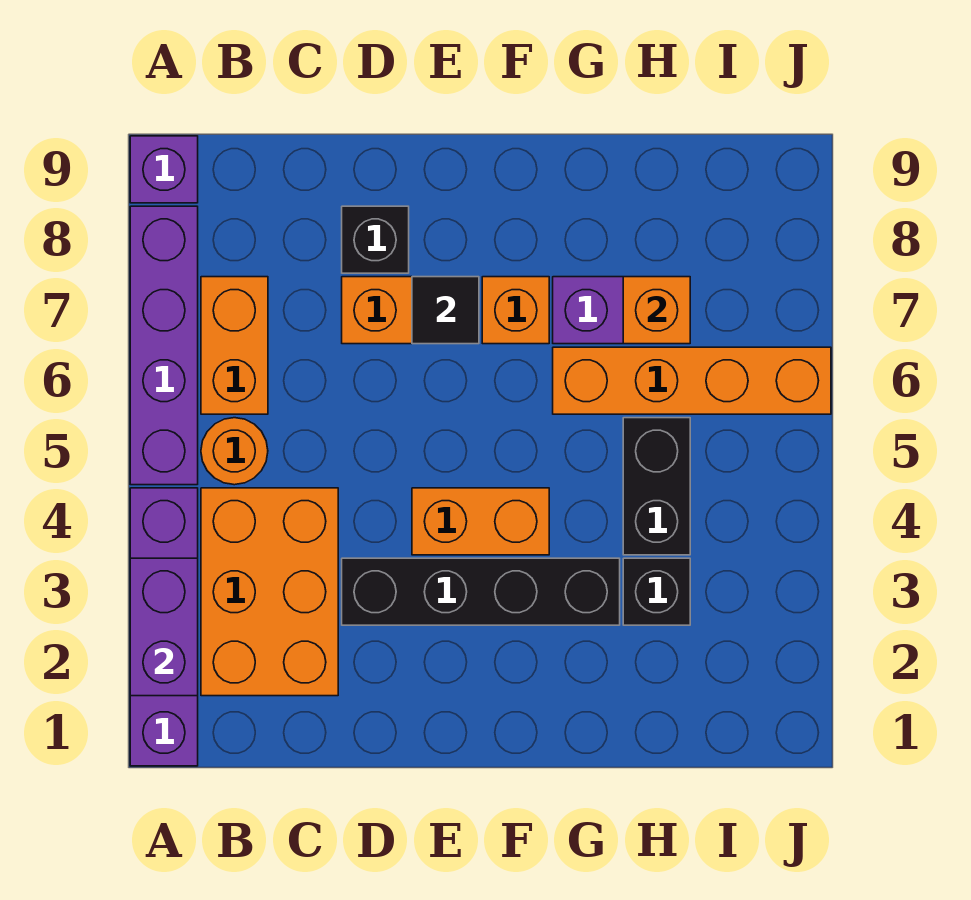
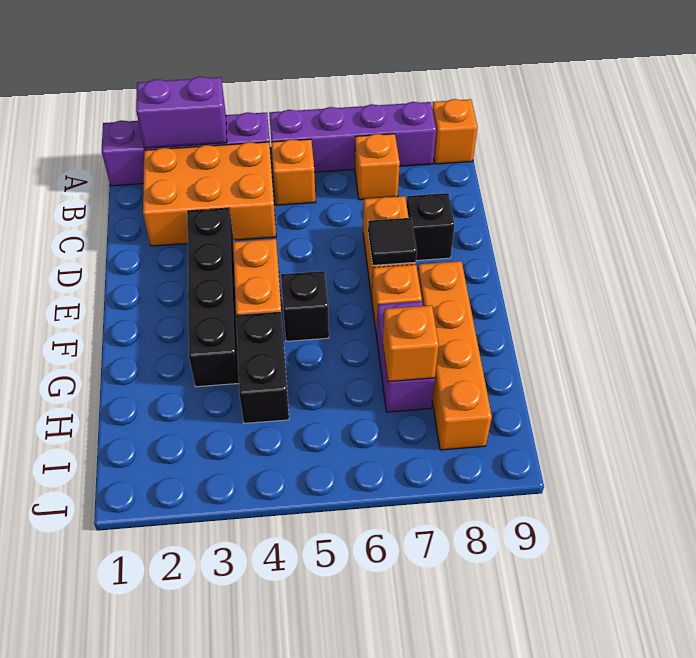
purple brick A9 level 1 -> orange brick A9 level 1
orange round brick B5 level 1 -> orange brick B5 level 1
orange brick B6:B7 level 1 -> orange brick B7 level 1
orange brick G6:J6 level 1 -> orange brick F8:I8 level 1
black brick H3 level 1 -> black brick F5 level 1
black brick H4:H5 level 1 -> black brick G4:H4 level 1

